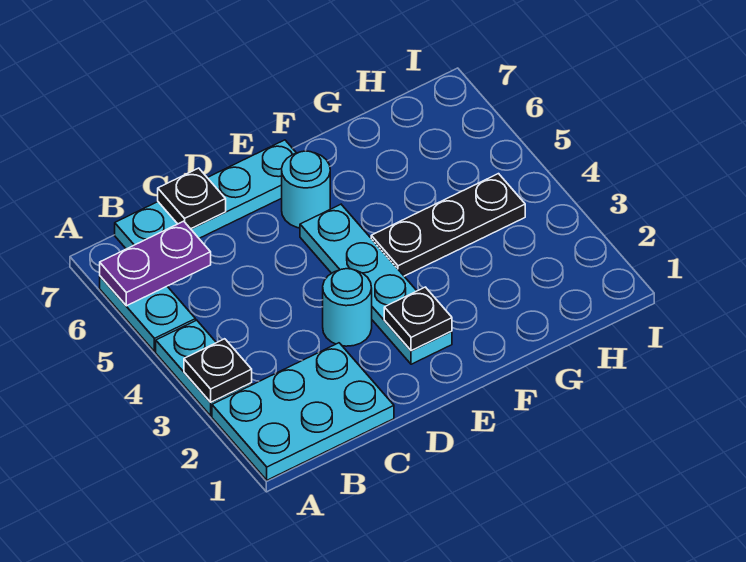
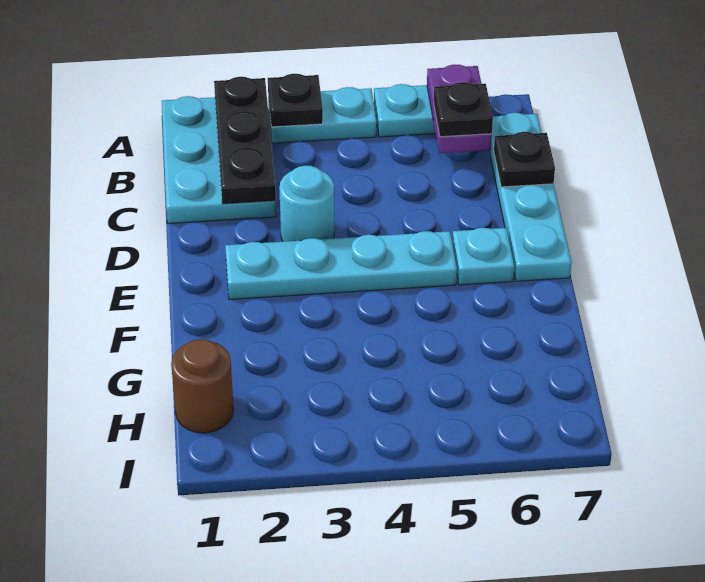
black plate E2 level 2 -> black plate B6 level 3
cyan round brick E6 level 1 -> cyan plate E6 level 1
black plate F4:H4 level 1 -> black plate A2:C2 level 2
none -> brown round brick H1 level 1

